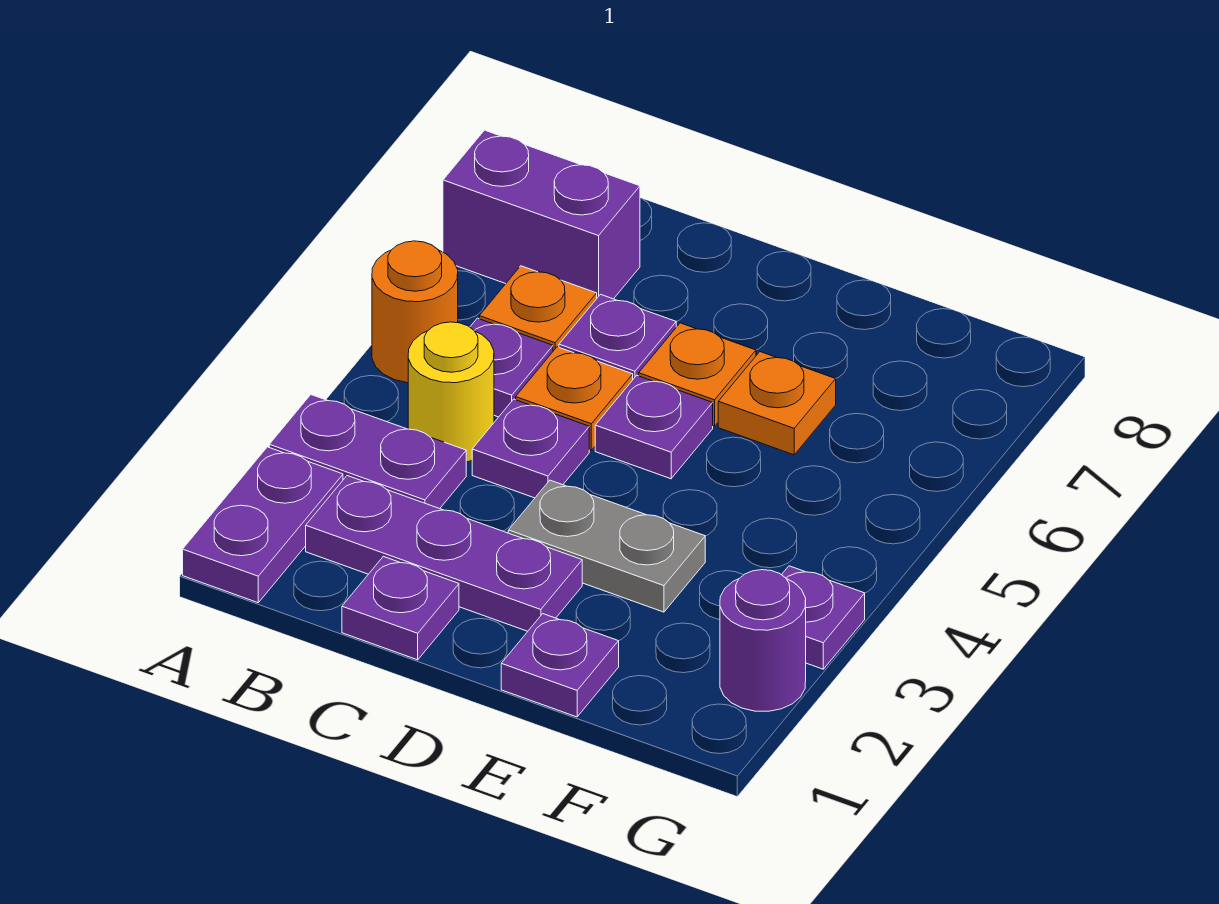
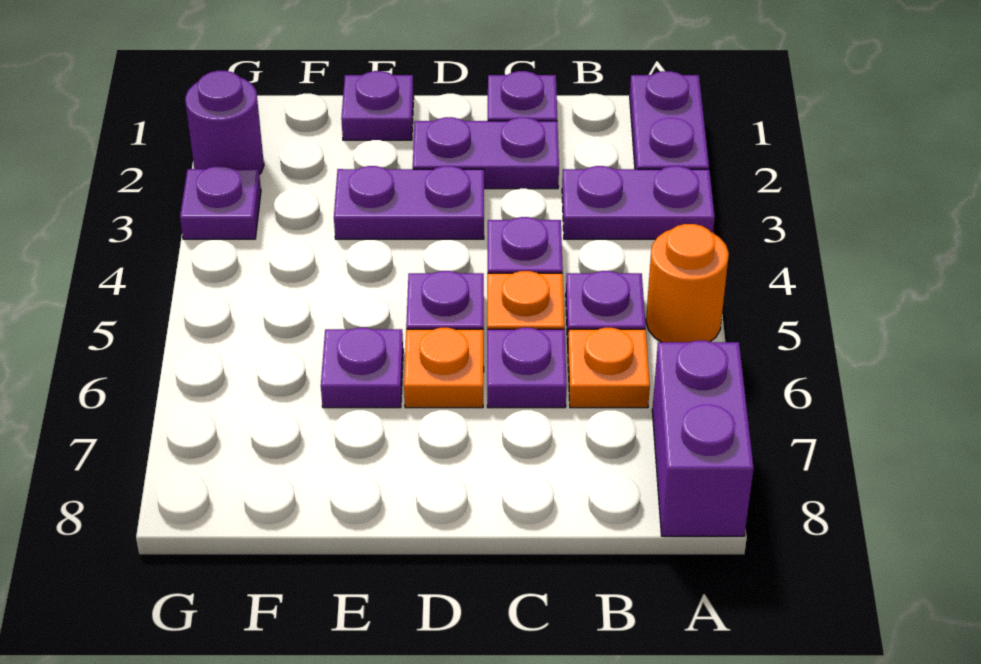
purple brick A7:B7 level 1 -> purple brick A7:A8 level 1
purple plate B2:D2 level 1 -> purple plate C2:D2 level 1
yellow round brick B4 level 1 -> none
grey plate D3:E3 level 1 -> purple plate D3:E3 level 1
orange plate E6 level 1 -> purple plate E6 level 1

